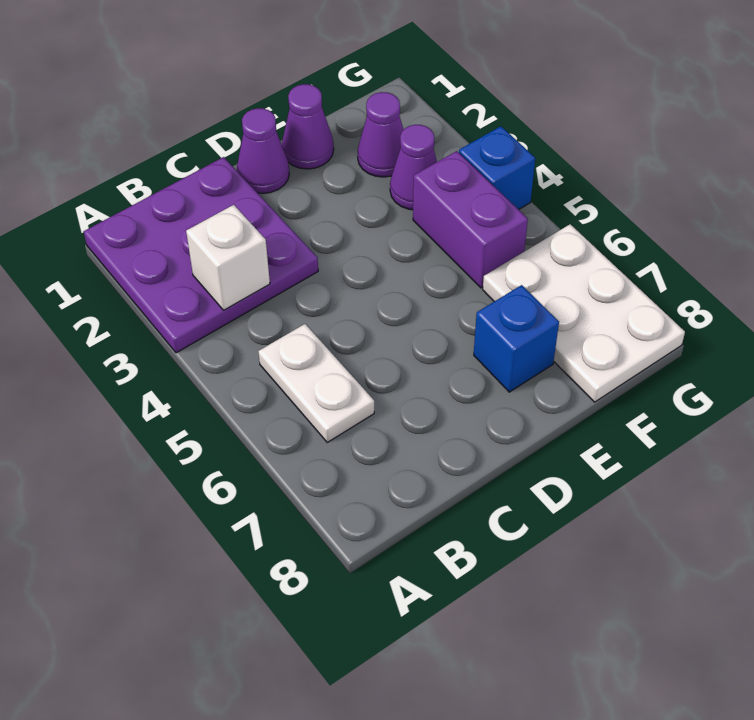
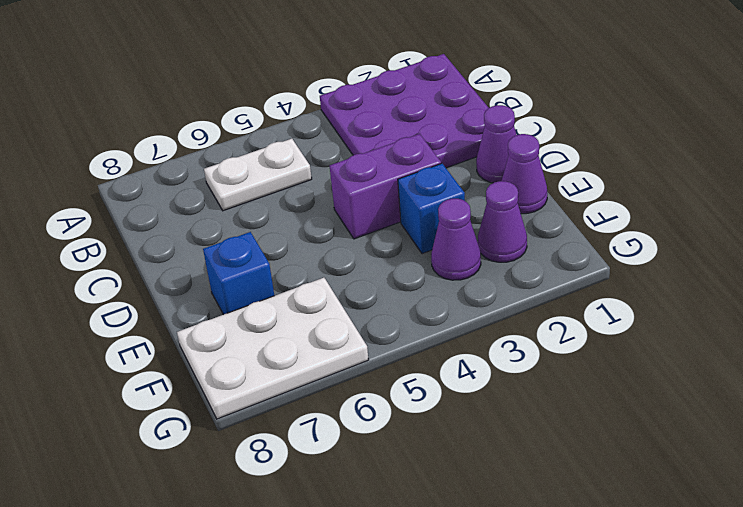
white brick B3 level 2 -> none
purple brick F4:F5 level 1 -> purple brick D3:D4 level 1
blue brick G4 level 1 -> blue brick E3 level 1

